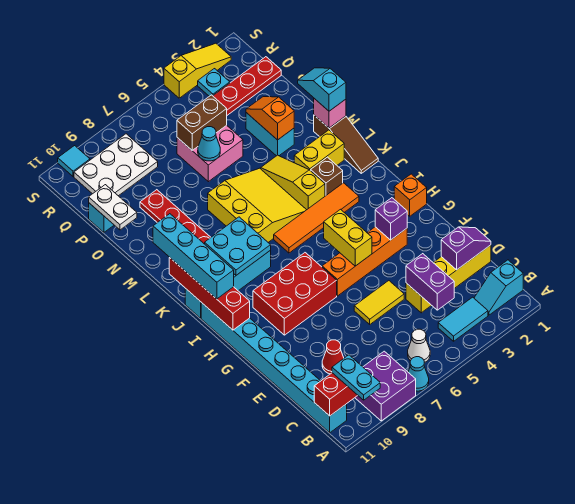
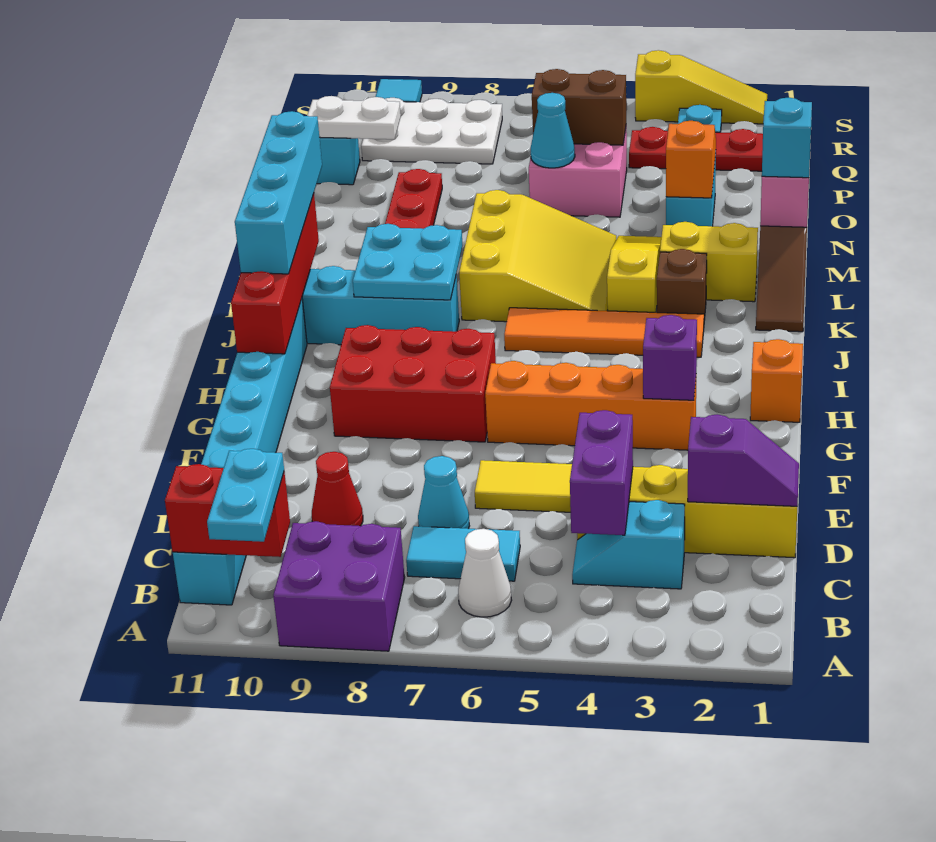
cyan cone A7 level 1 -> cyan cone D7 level 1
cyan slope B1:B2 level 1 top 1 -> cyan slope C3:C4 level 1 top 3
cyan tile B3:B4 level 1 -> cyan tile C6:C7 level 1
yellow brick G5:H5 level 2 -> none
white plate O11:P11 level 2 -> white plate P10:P11 level 2

